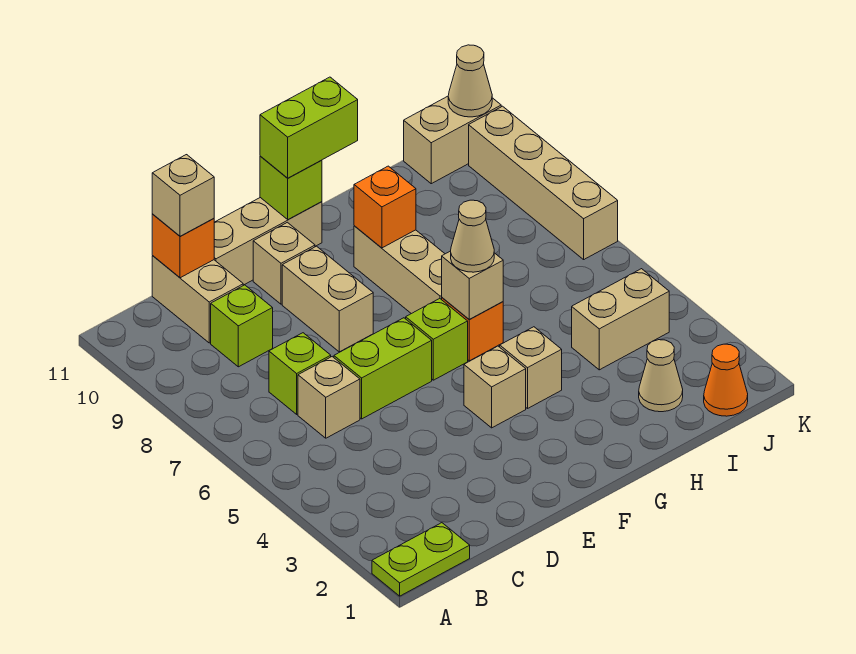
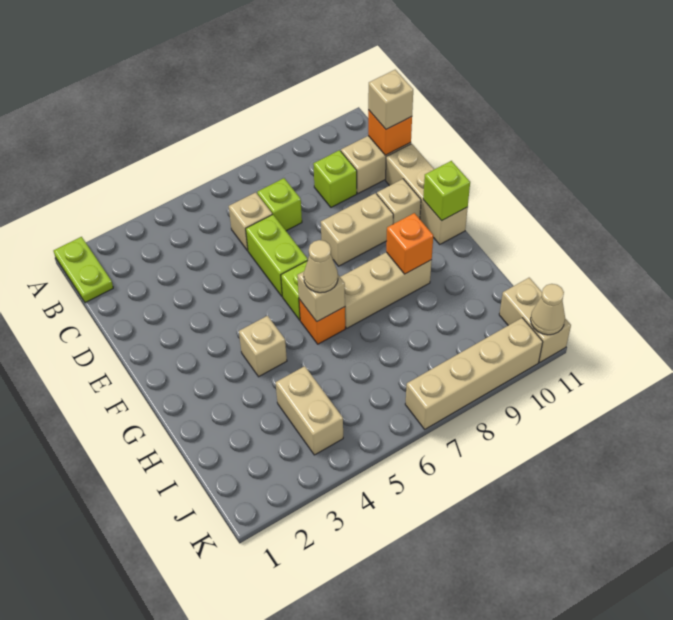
tan brick F4 level 1 -> none
lime brick F11:G11 level 3 -> none
tan cone I2 level 1 -> none
orange cone J1 level 1 -> none

